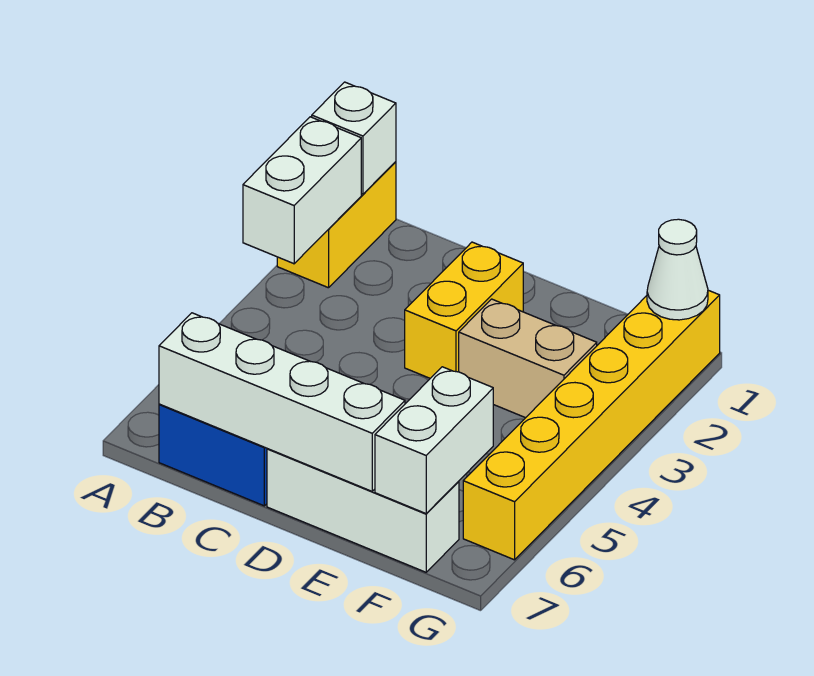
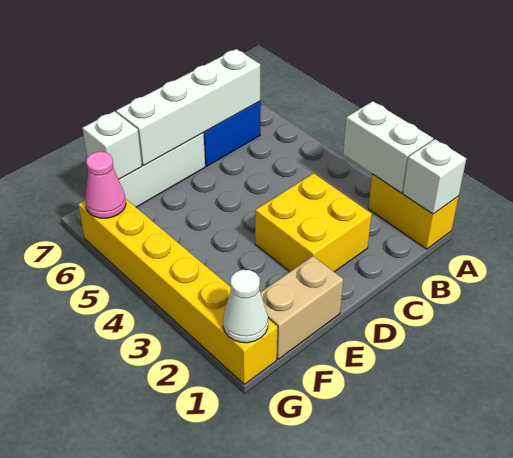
yellow brick D2:D3 level 1 -> yellow brick C2:D3 level 1
tan brick E3:F3 level 1 -> tan brick E1:F1 level 1
white brick F6:F7 level 2 -> white brick F7 level 2
none -> pink cone G6 level 2

